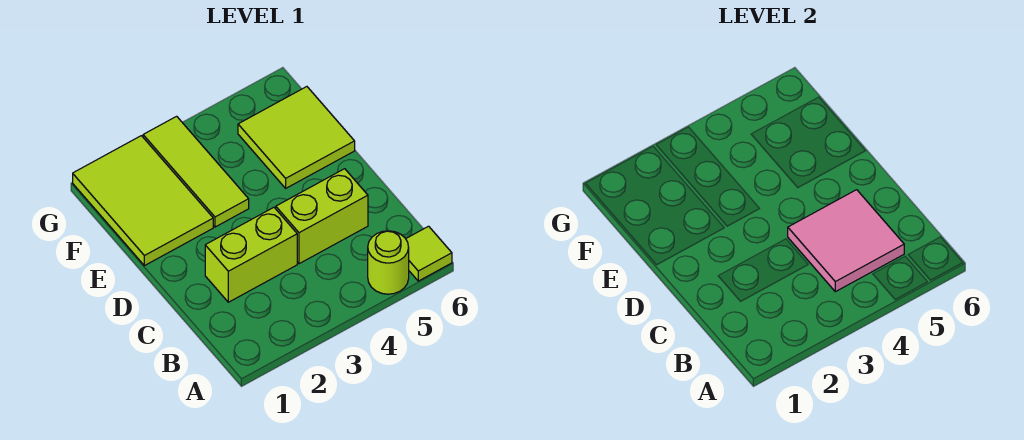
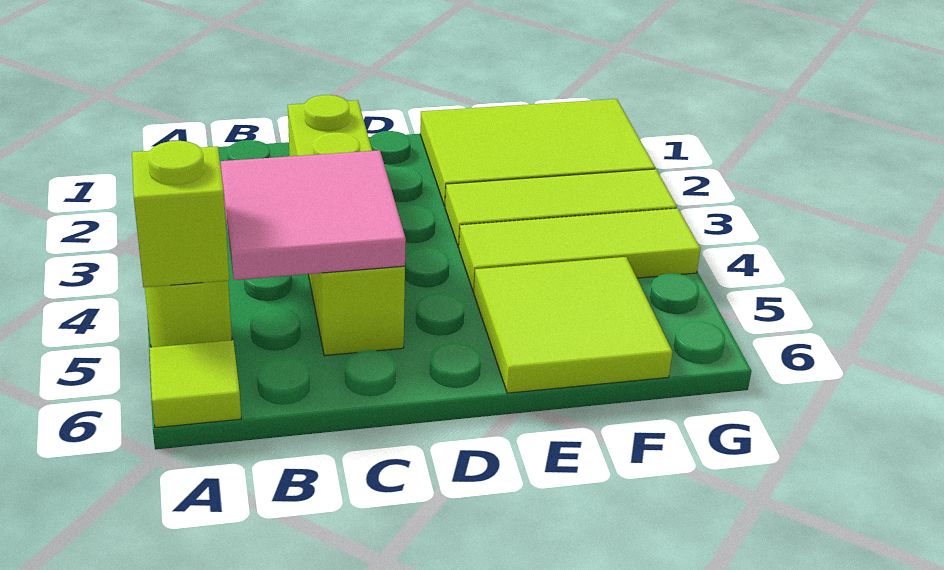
none -> lime brick A5 level 2
none -> lime tile E4:G4 level 1

